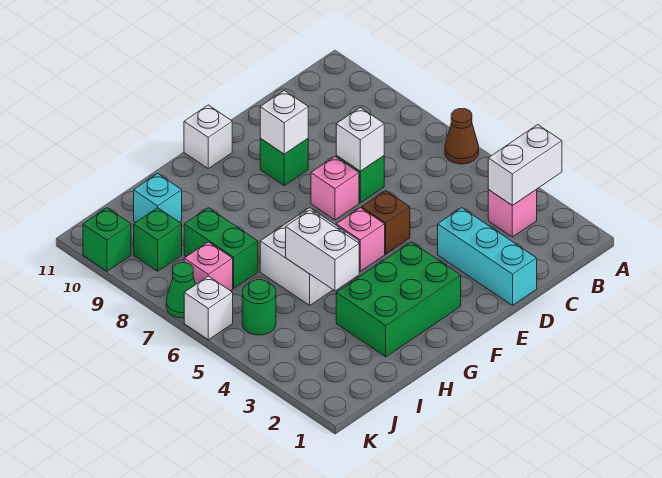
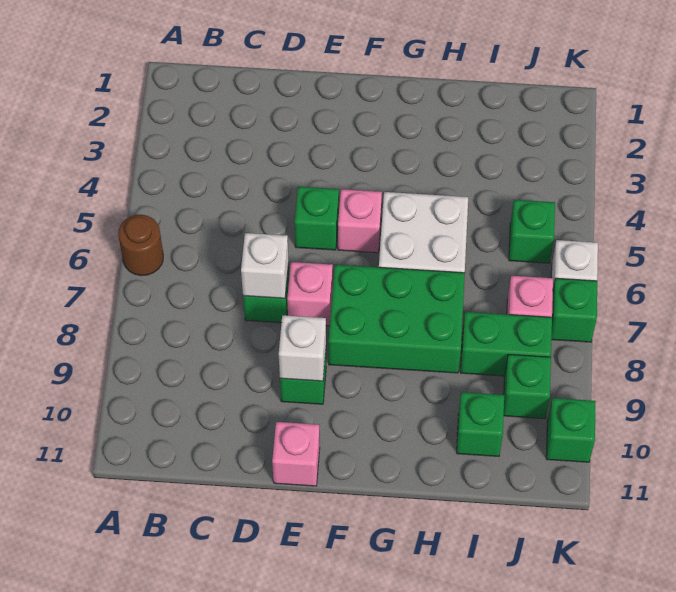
white brick A3:B3 level 2 -> none
brown cone A6 level 1 -> brown round brick A6 level 1
pink brick B3 level 1 -> pink brick E11 level 1
cyan brick D1:D3 level 1 -> none
brown brick E5 level 1 -> green brick E5 level 1
green brick F2:H3 level 1 -> green brick F7:H8 level 1
white brick F11 level 1 -> none
white brick H4:H5 level 2 -> none
green brick I7:I8 level 1 -> green brick I8:J8 level 1
cyan brick I10 level 1 -> green brick I10 level 1
green round brick J5 level 1 -> green brick J5 level 1
green cone K7 level 1 -> green brick K7 level 1

